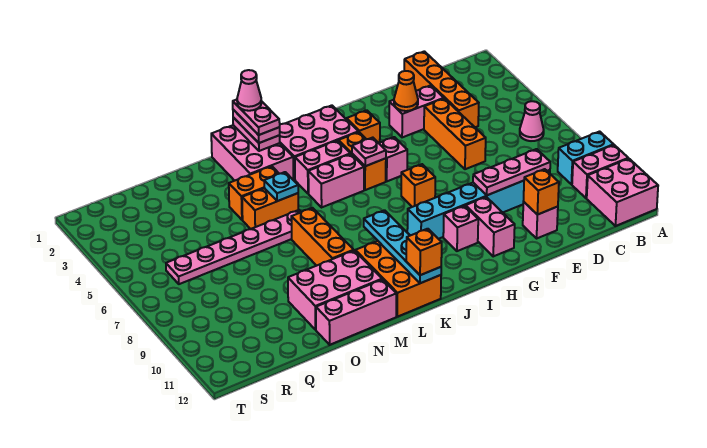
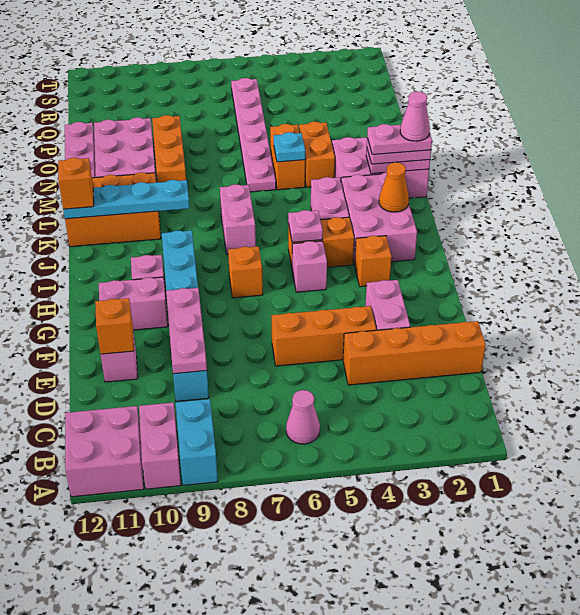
orange cone F3 level 2 -> orange cone J2 level 2
pink brick J5:K5 level 1 -> pink brick J7:K7 level 1
orange brick M7:M9 level 1 -> orange brick M9:O9 level 1

